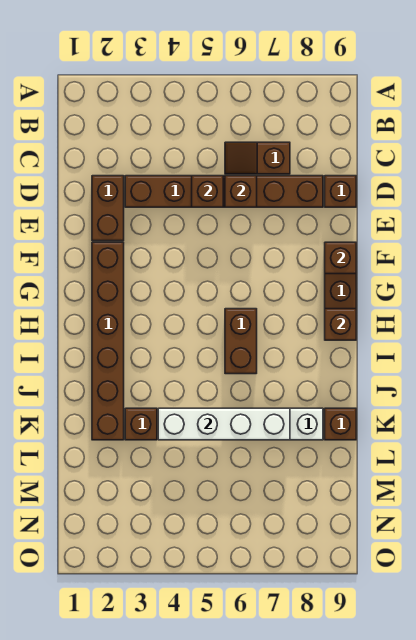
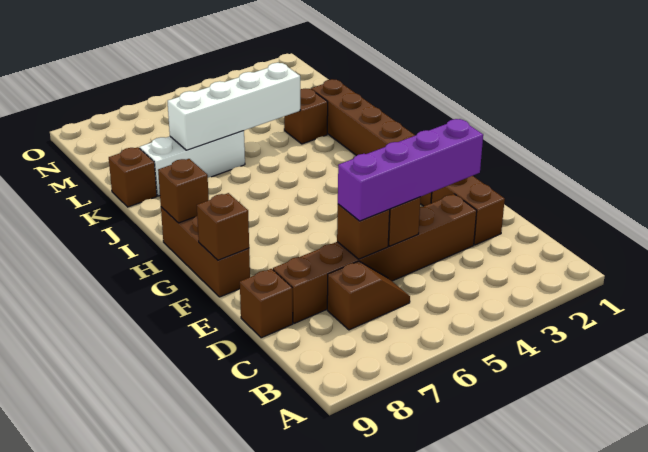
none -> purple brick D3:D6 level 3
brown brick H6:I6 level 1 -> none

